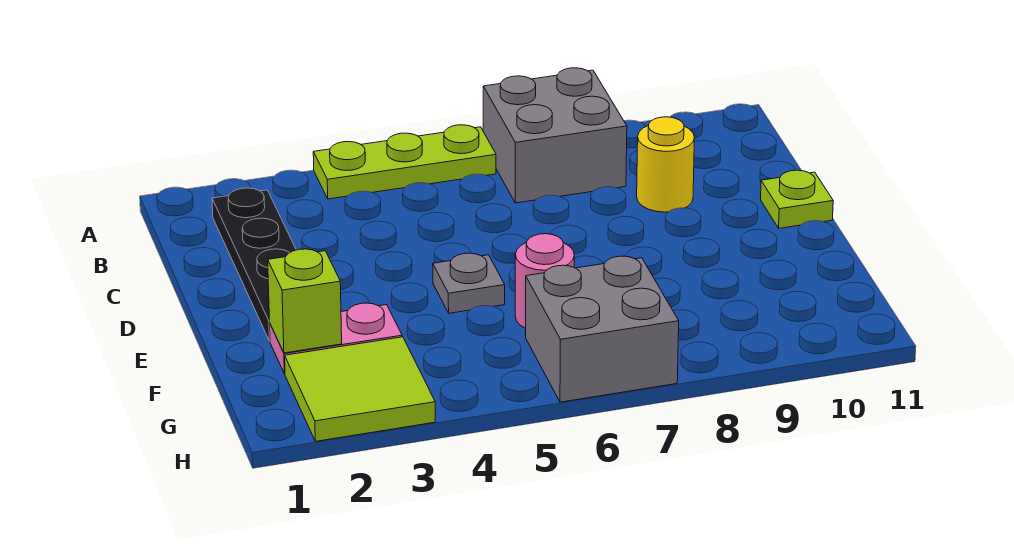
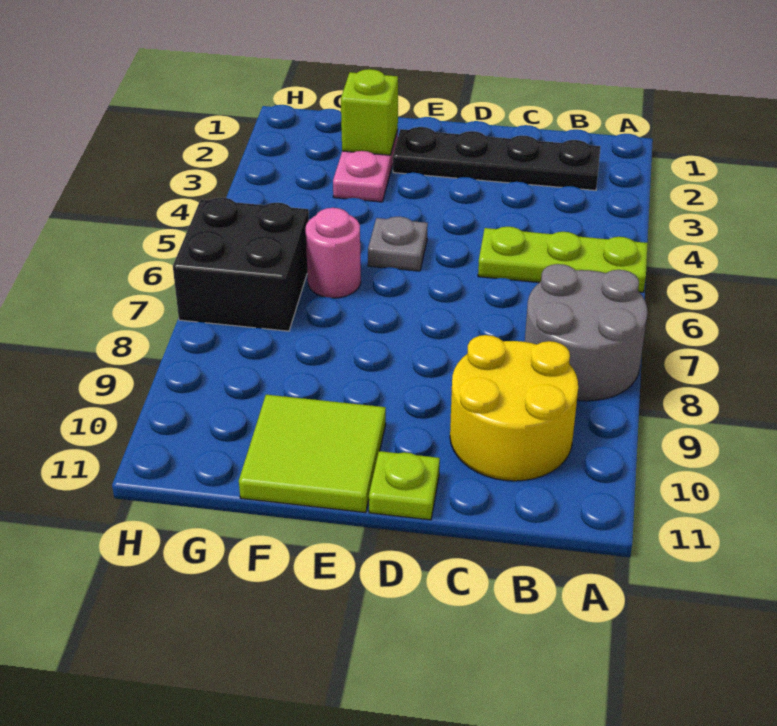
lime plate A4:A6 level 1 -> lime plate A5:C5 level 1
grey brick A7:B8 level 1 -> grey round brick A7:B8 level 1
yellow round brick C9 level 1 -> yellow round brick B9:C10 level 1
lime tile G2:H3 level 1 -> lime tile E10:F11 level 1
grey brick G6:H7 level 1 -> black brick G6:H7 level 1

